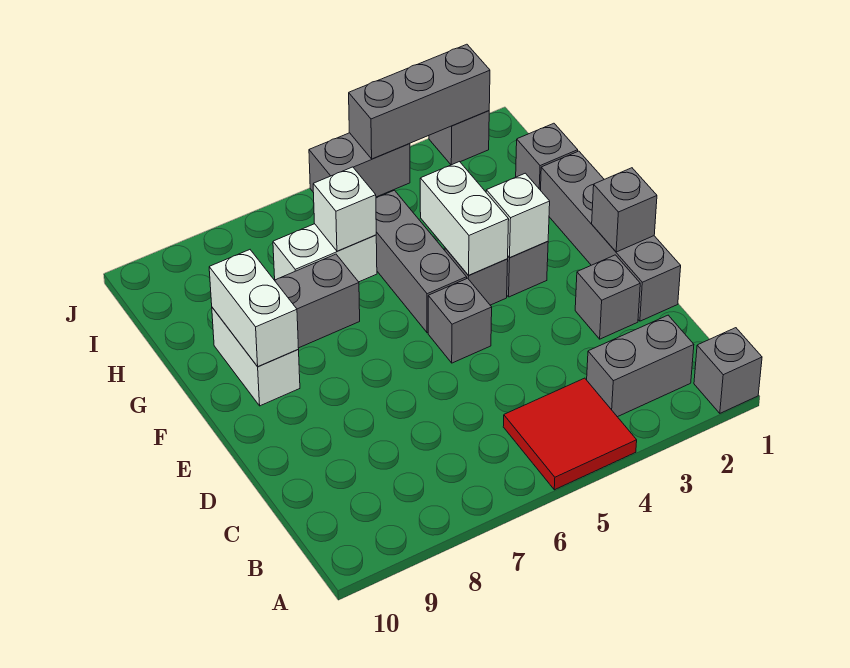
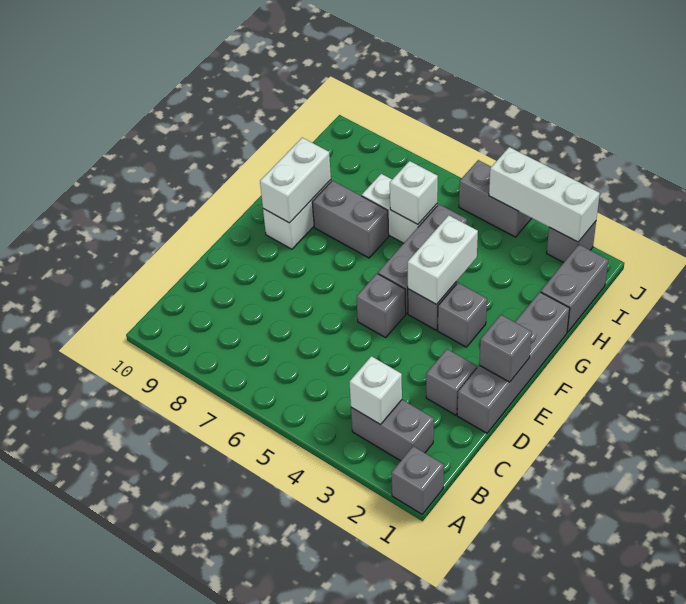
red tile A4:B5 level 1 -> none
white brick F3 level 2 -> white brick B3 level 2
grey brick H1 level 1 -> grey brick H1:I1 level 1
grey brick J2:J4 level 2 -> white brick J2:J4 level 2

